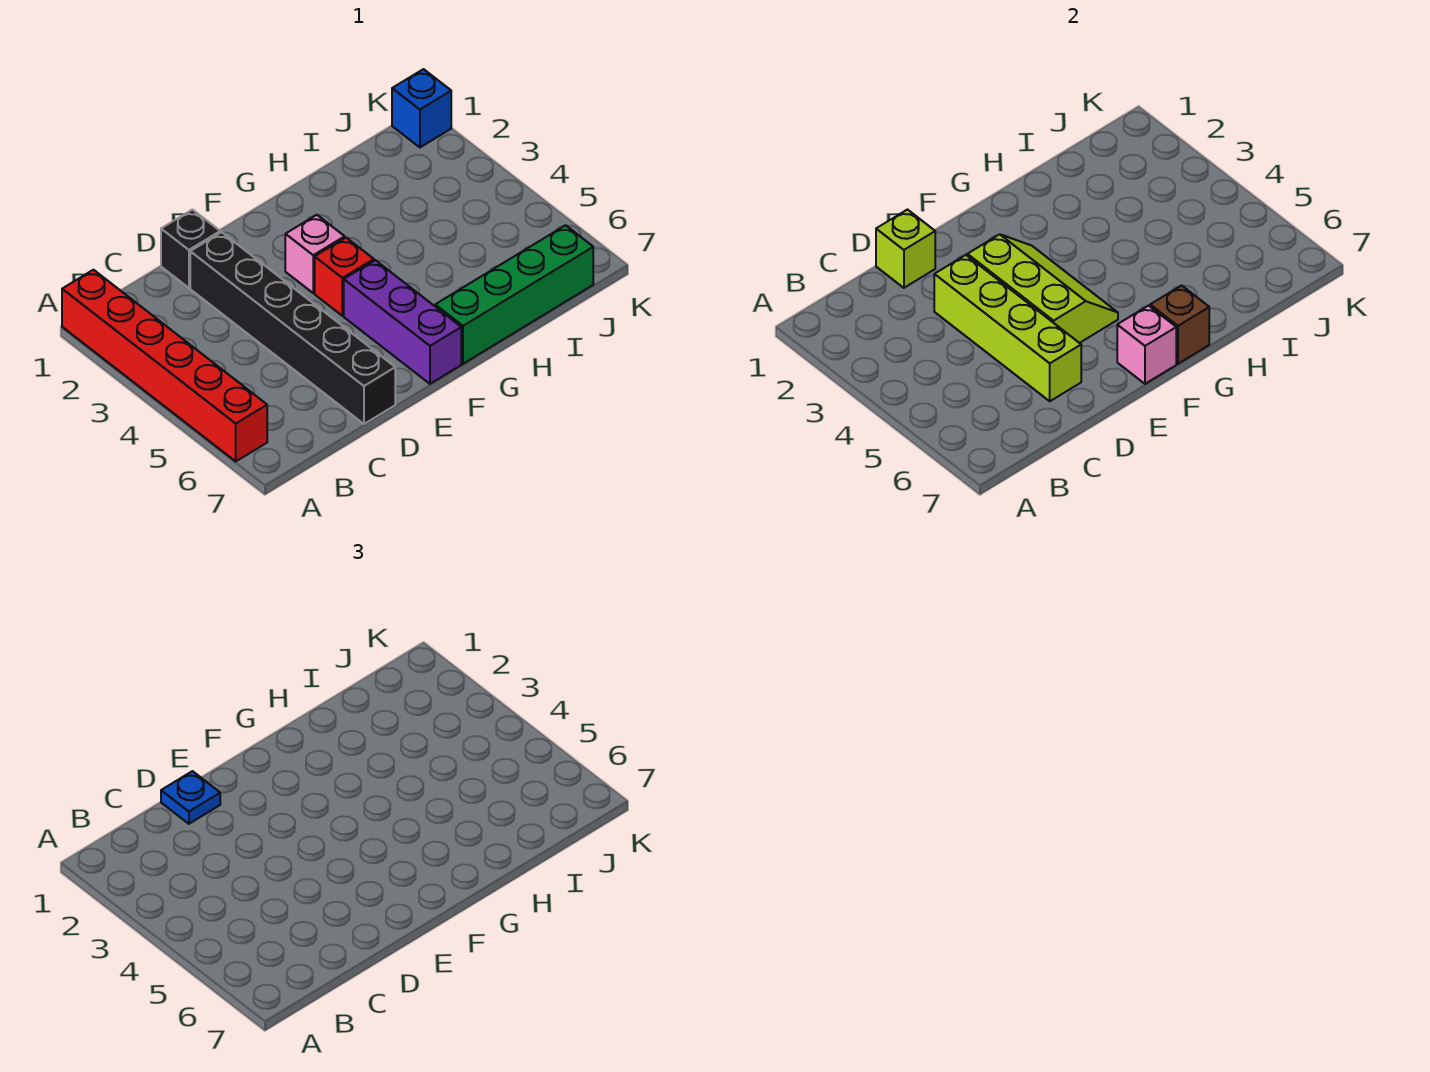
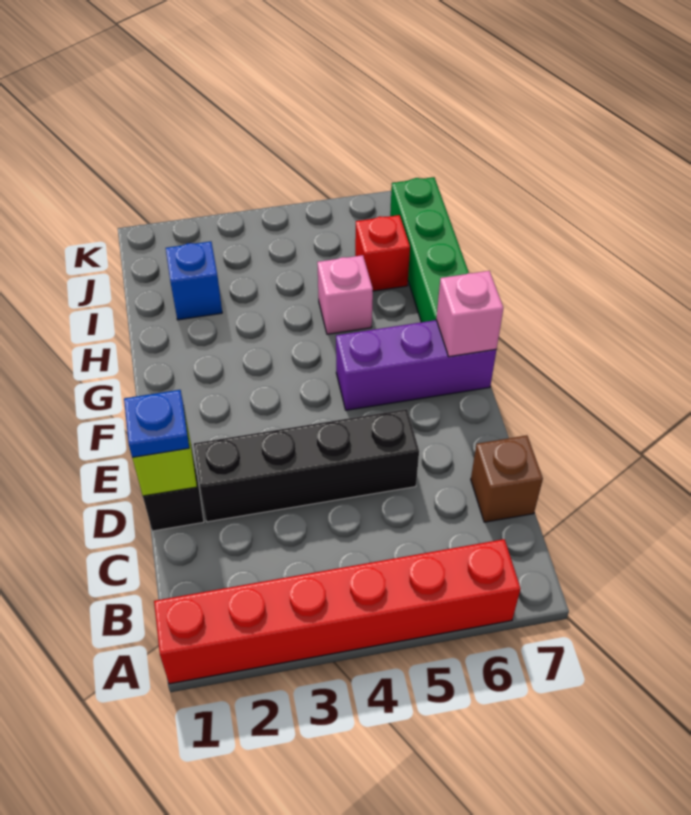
black brick D2:D7 level 1 -> black brick D2:D5 level 1
lime brick D3:D6 level 2 -> none
lime slope E3:F5 level 2 top E -> none
pink brick F3 level 1 -> pink brick H5 level 1
red brick F4 level 1 -> red brick I6 level 1
brown brick G7 level 2 -> brown brick C7 level 1
blue brick K1 level 1 -> blue brick I2 level 1

